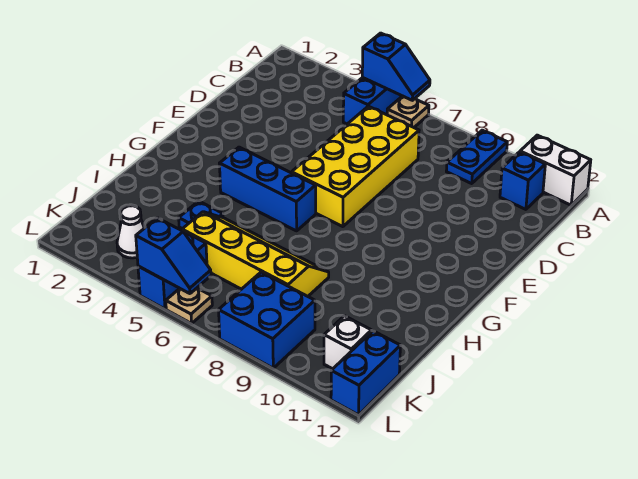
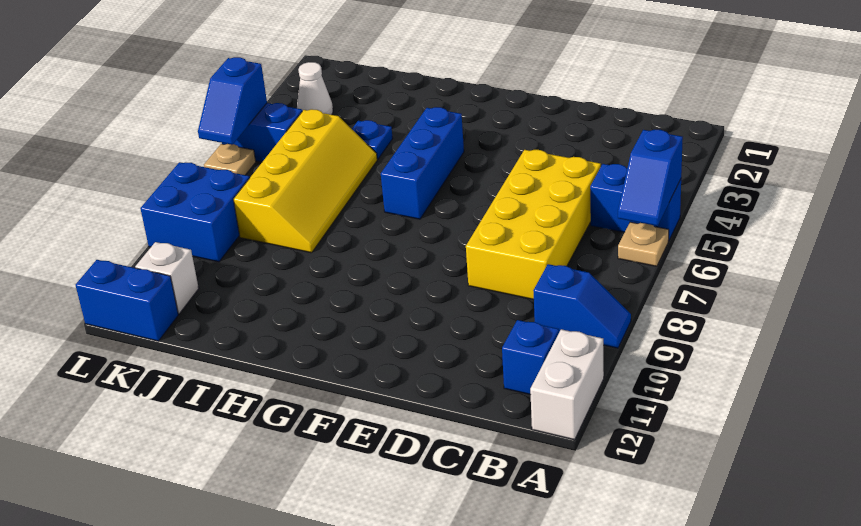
blue plate A9:B9 level 1 -> blue slope A9:B9 level 1 top B
yellow brick C6:F7 level 1 -> yellow brick C5:D8 level 1

